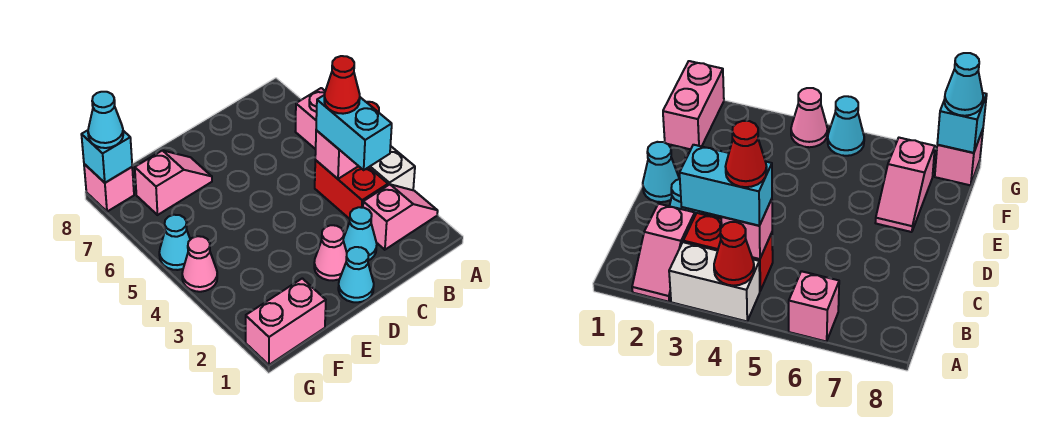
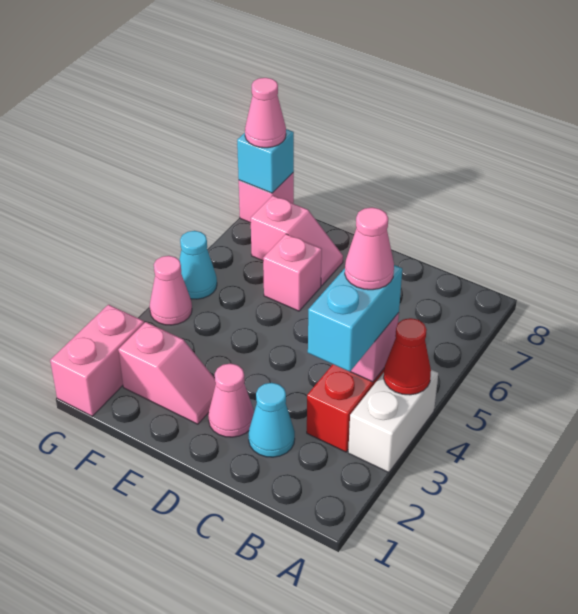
pink slope A2:B2 level 1 top B -> pink slope E2:F2 level 1 top F
pink brick A6 level 1 -> pink brick E6 level 1
red cone B4 level 4 -> pink cone B4 level 4
cyan cone D1 level 1 -> none
pink brick F1:G1 level 1 -> pink brick G1:G2 level 1
cyan cone G8 level 3 -> pink cone G8 level 3

